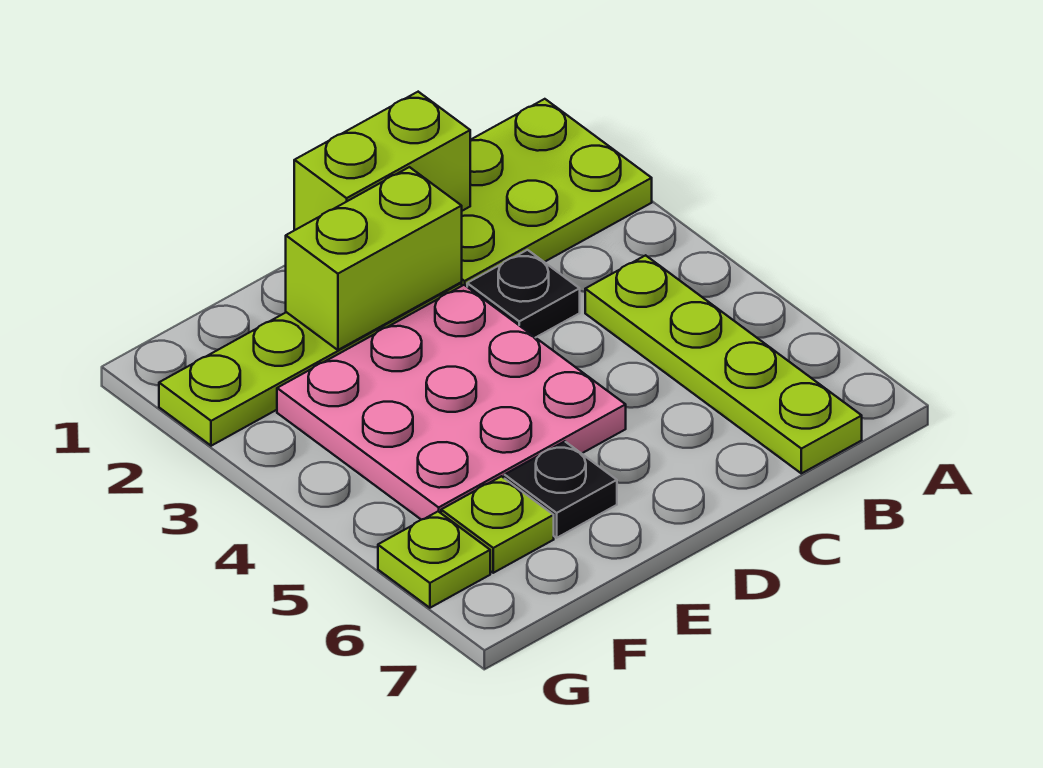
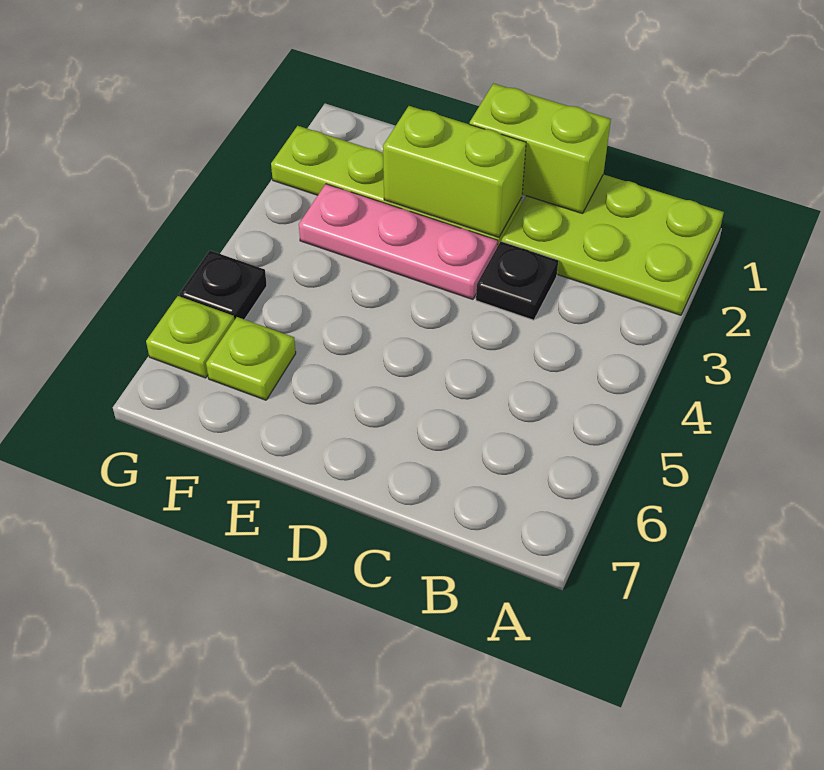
lime plate B4:B7 level 1 -> none
pink plate D3:F5 level 1 -> pink plate D3:F3 level 1
black plate E6 level 1 -> black plate G5 level 1

